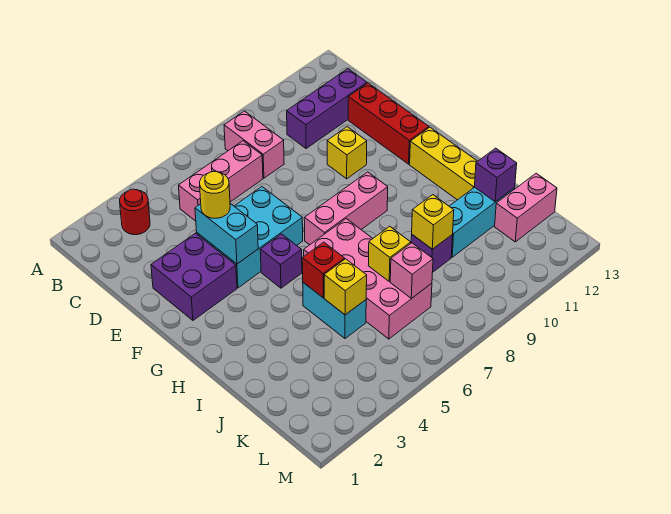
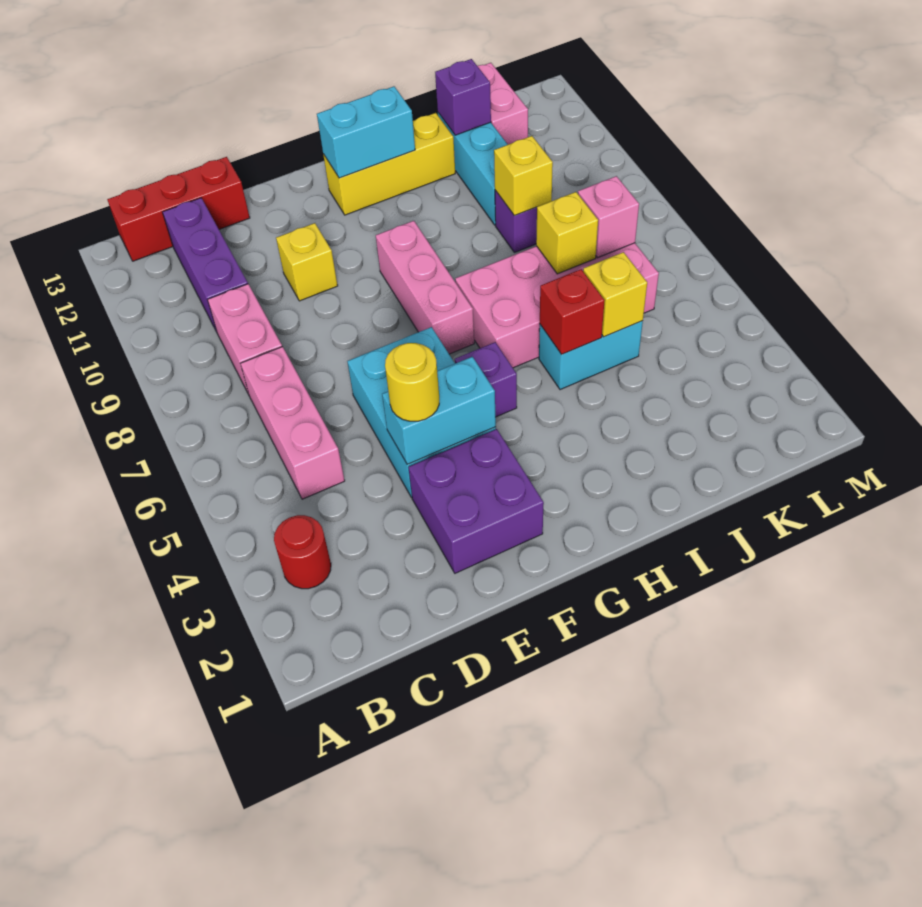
pink brick B8:C8 level 1 -> pink brick C8:C9 level 1
red brick D12:F12 level 1 -> red brick B13:D13 level 1
none -> cyan brick G12:H12 level 2

